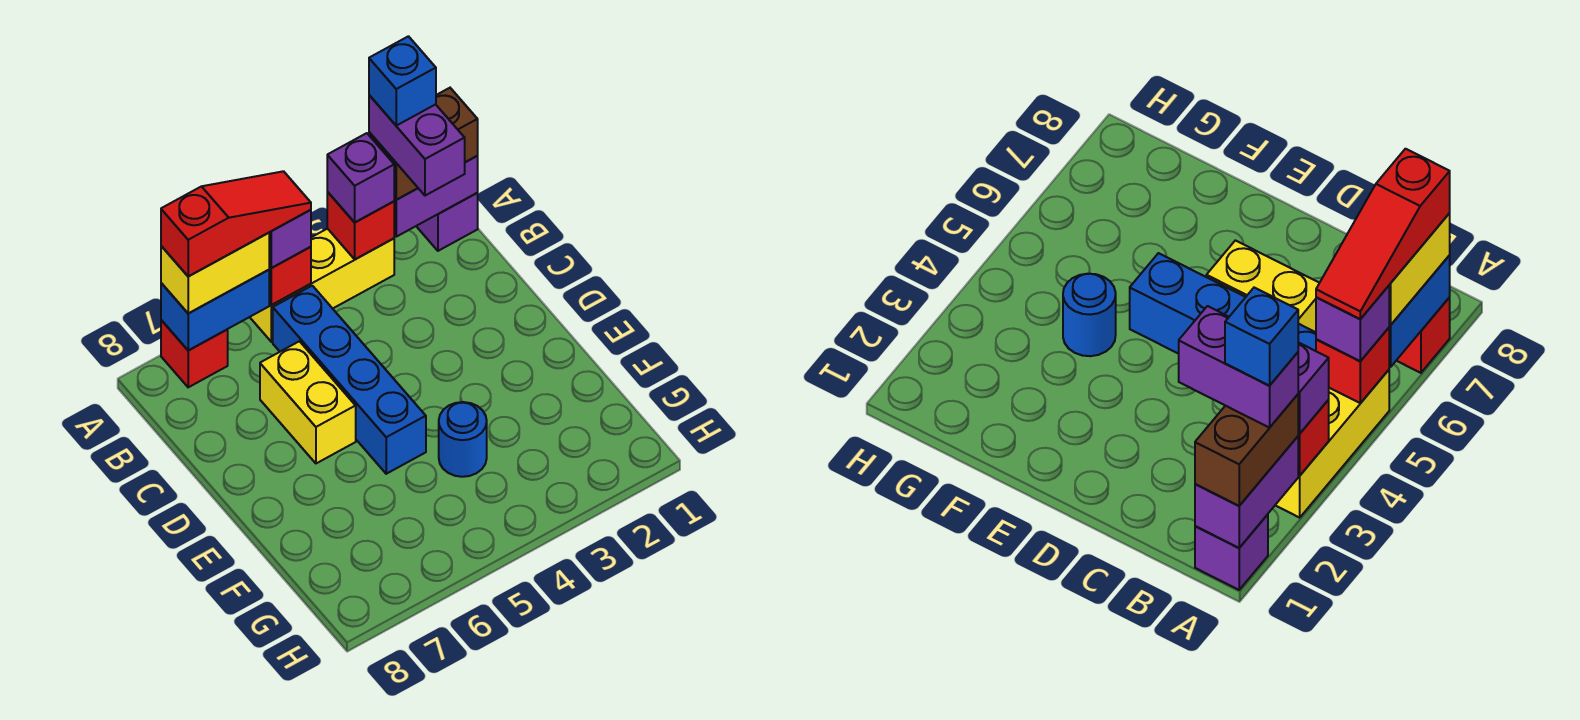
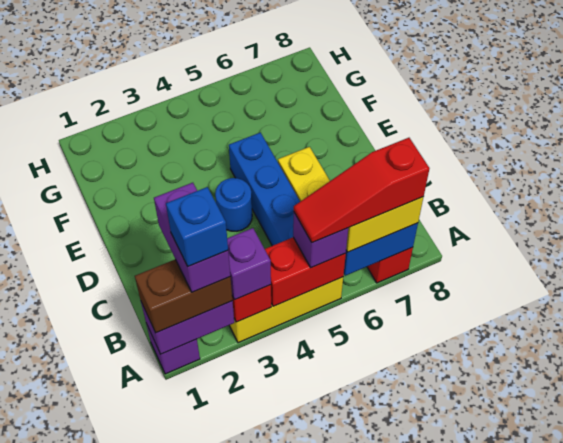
red brick A5 level 2 -> red brick A4:A5 level 2
blue round brick F4 level 1 -> blue round brick D4 level 1

